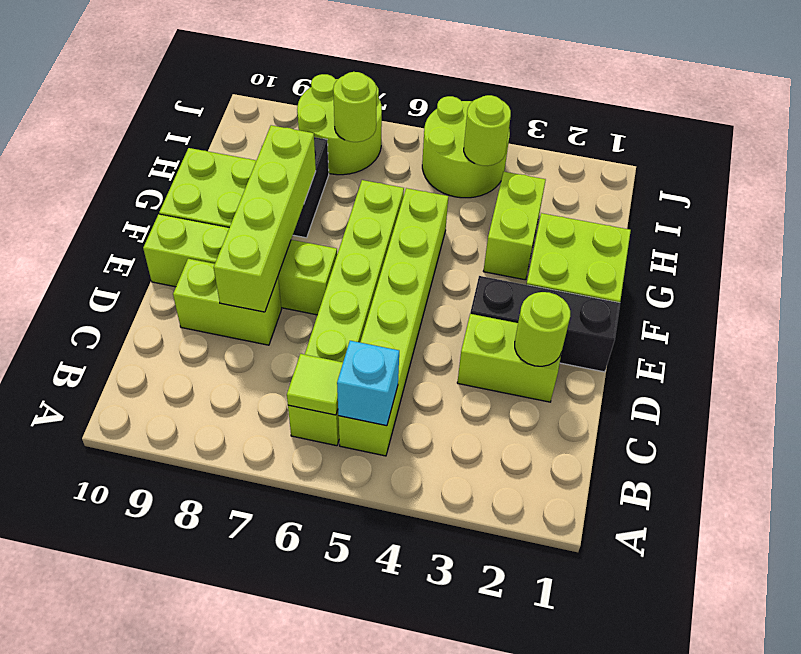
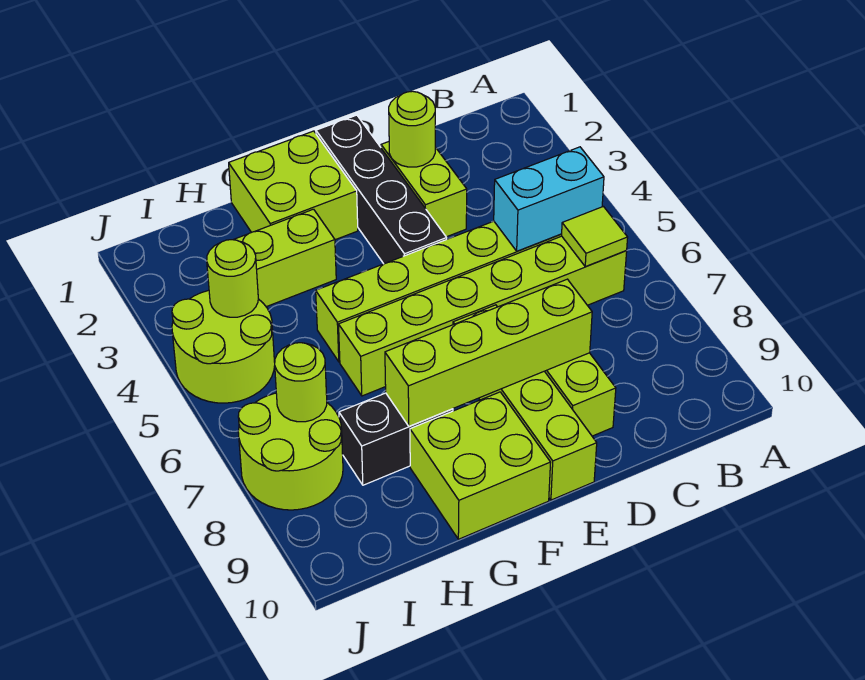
cyan brick B5 level 2 -> cyan brick B5:C5 level 2
black brick E1:E3 level 1 -> black brick E1:E4 level 1

